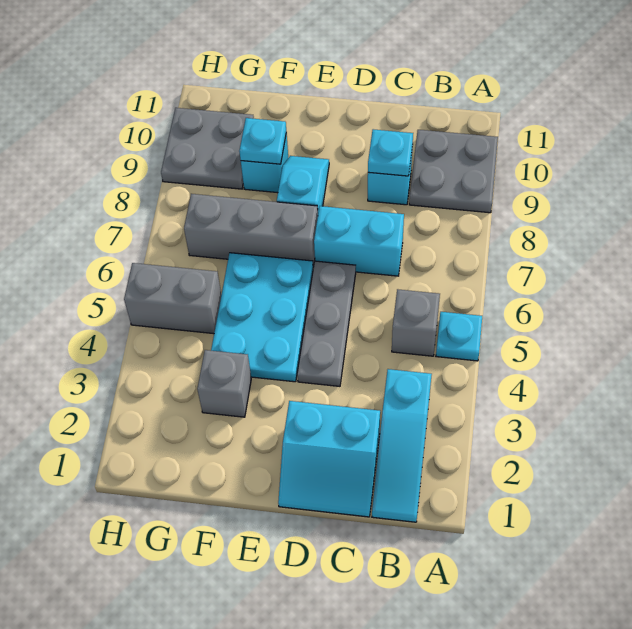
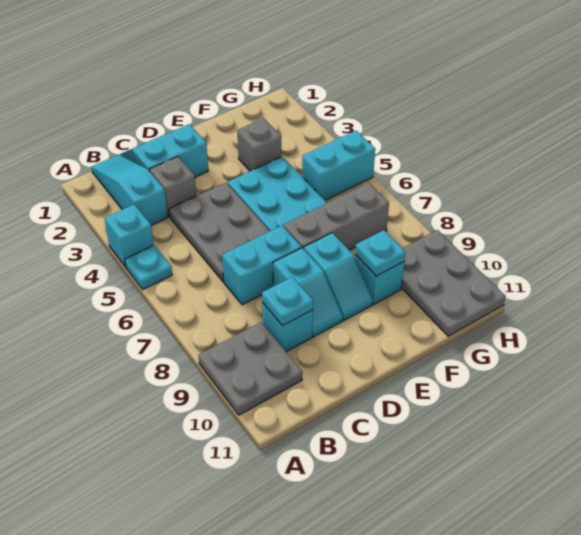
none -> cyan brick A4 level 1
grey brick B5 level 1 -> grey brick C3 level 1
grey plate D4:D6 level 1 -> grey plate C4:D6 level 1
none -> cyan slope D8:D9 level 1 top 8
grey brick G5:H5 level 1 -> cyan brick G5:H5 level 1
grey plate G9:H10 level 1 -> grey plate G9:H11 level 1

